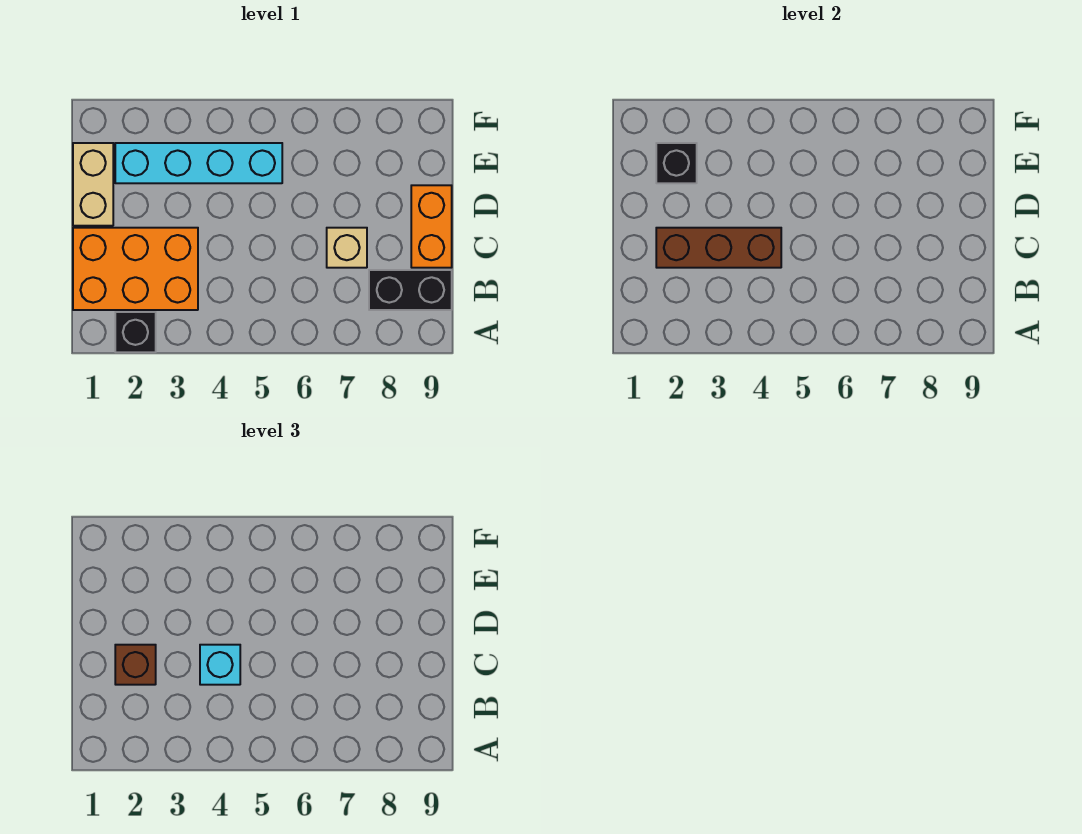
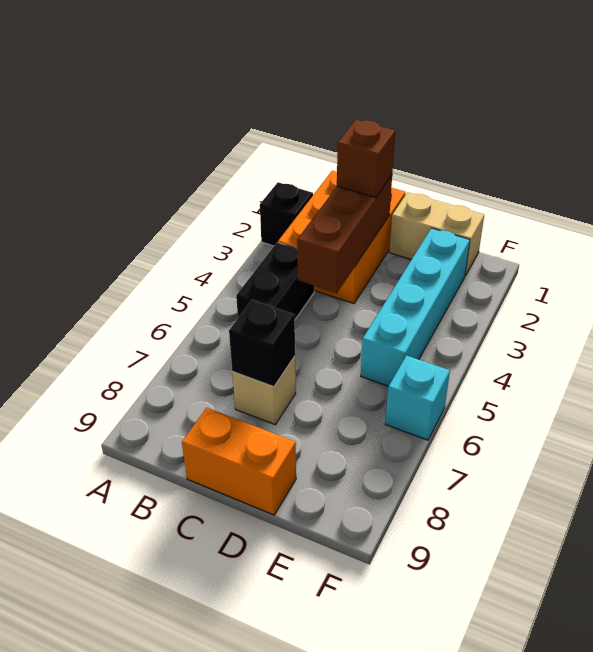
black brick B8:B9 level 1 -> black brick B4:B5 level 1
cyan brick C4 level 3 -> cyan brick F6 level 1
black brick E2 level 2 -> black brick C7 level 2

